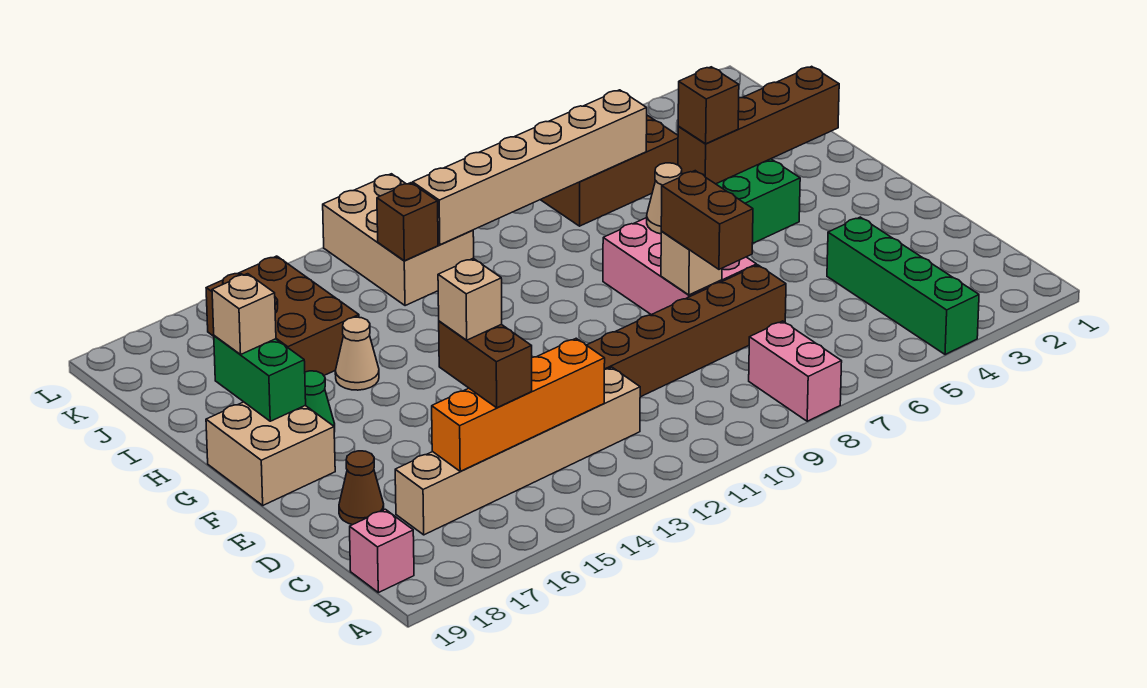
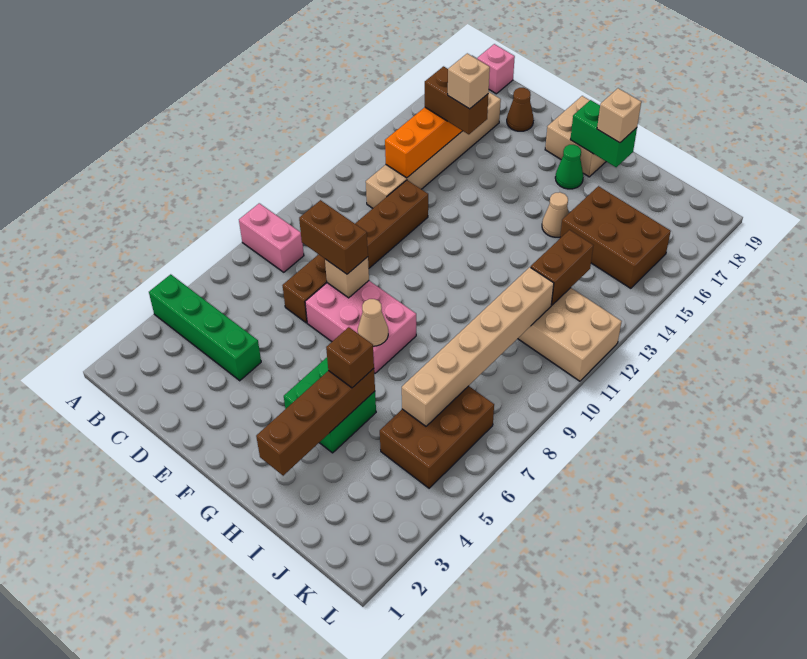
brown brick J12 level 2 -> brown brick J12:J13 level 2

